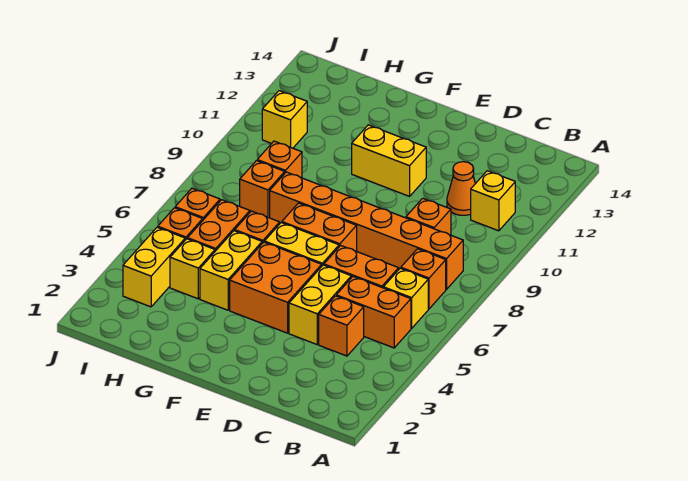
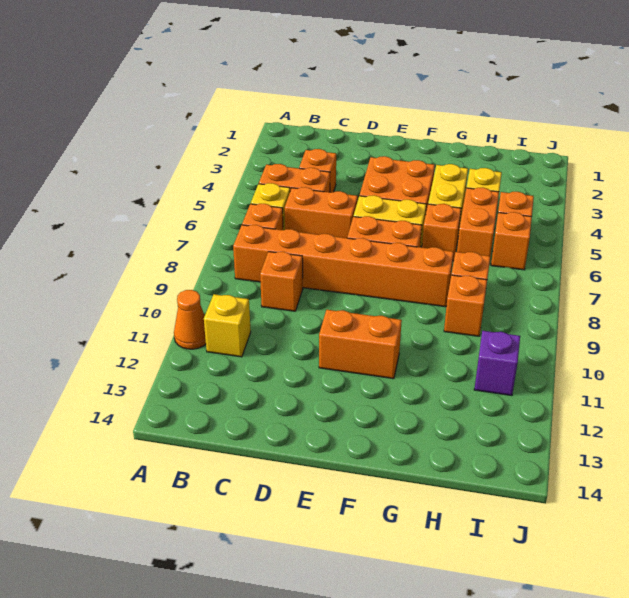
orange cone C11 level 1 -> orange cone A11 level 1
yellow brick D4:D5 level 1 -> none
yellow brick E11:F11 level 1 -> orange brick E11:F11 level 1
yellow brick I3:I4 level 1 -> none
yellow brick I11 level 1 -> purple brick I11 level 1

